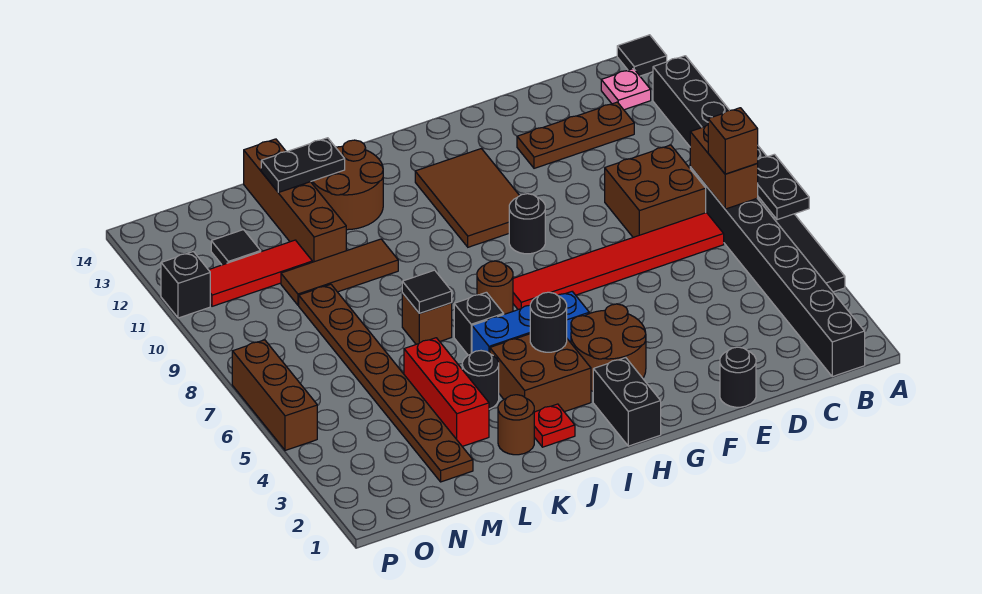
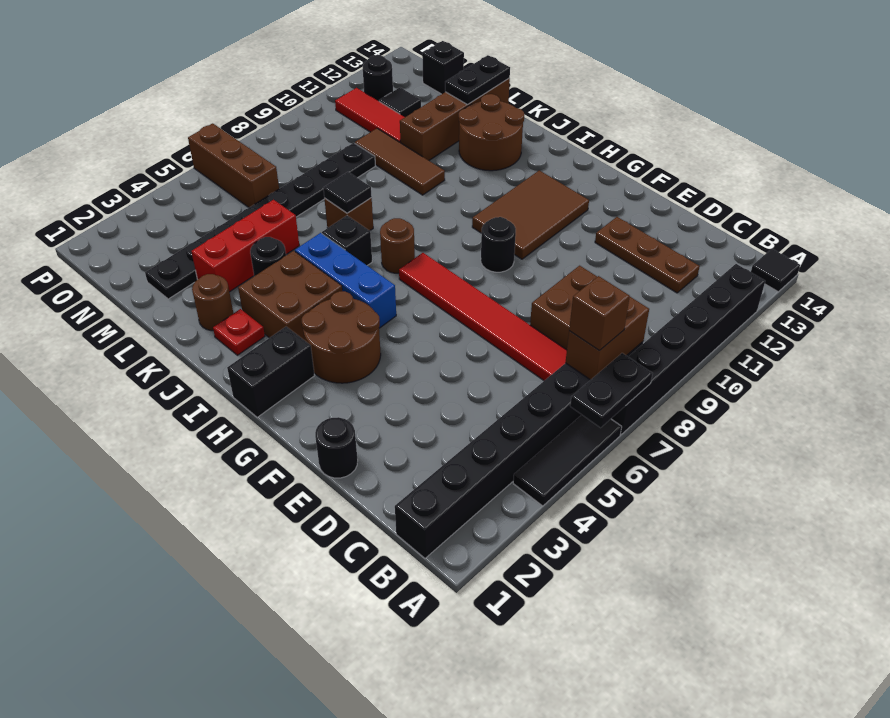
pink plate B13 level 1 -> none
black round brick I4 level 2 -> black round brick O12 level 1
black plate K13:L13 level 2 -> black plate L13:L14 level 2
brown plate M2:M9 level 1 -> black plate M2:M9 level 1
brown brick P5:P7 level 1 -> brown brick N6:P6 level 1
black brick P11 level 1 -> black brick N14 level 1

